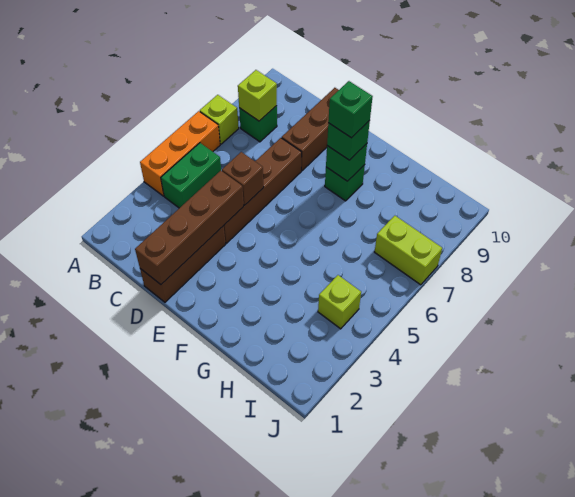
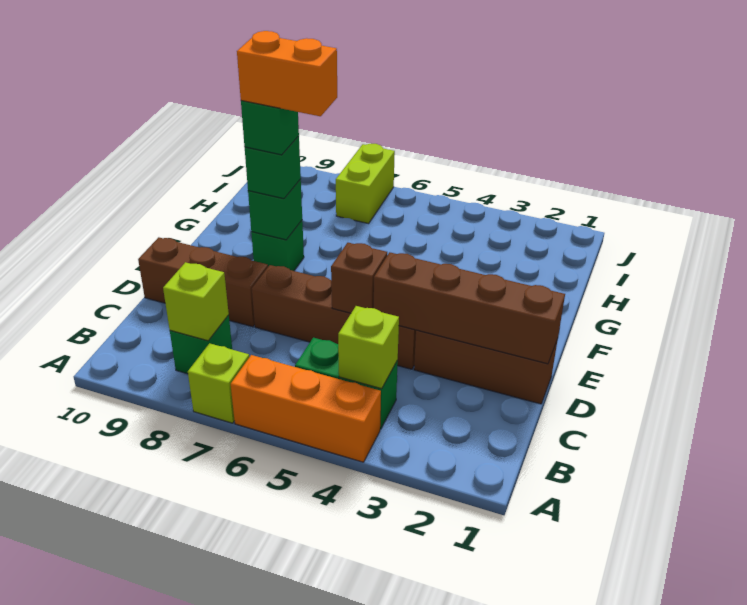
none -> orange brick F7:F8 level 5
lime brick I4 level 1 -> lime brick B4 level 2

